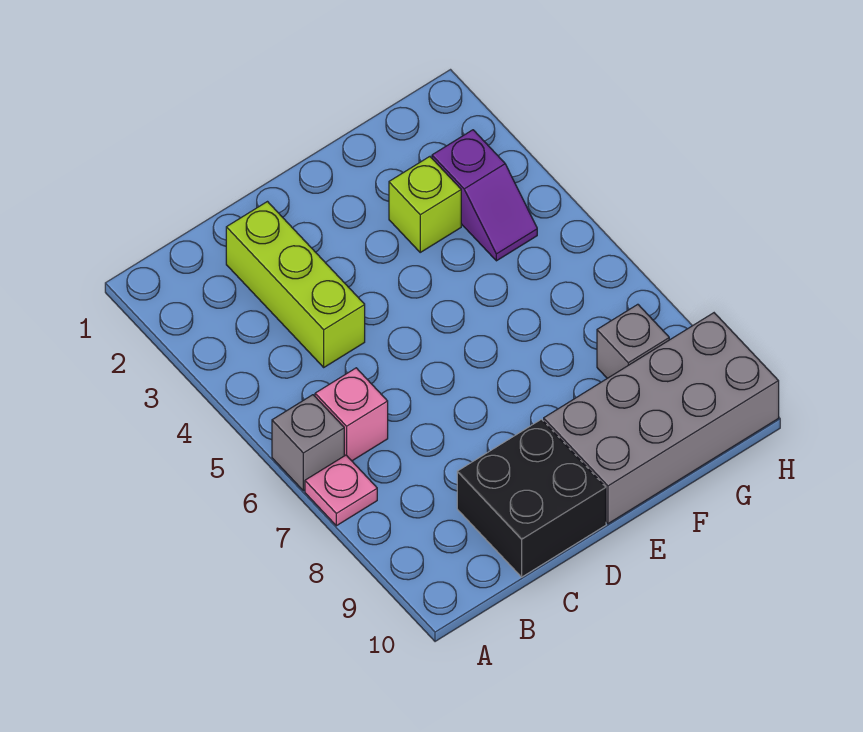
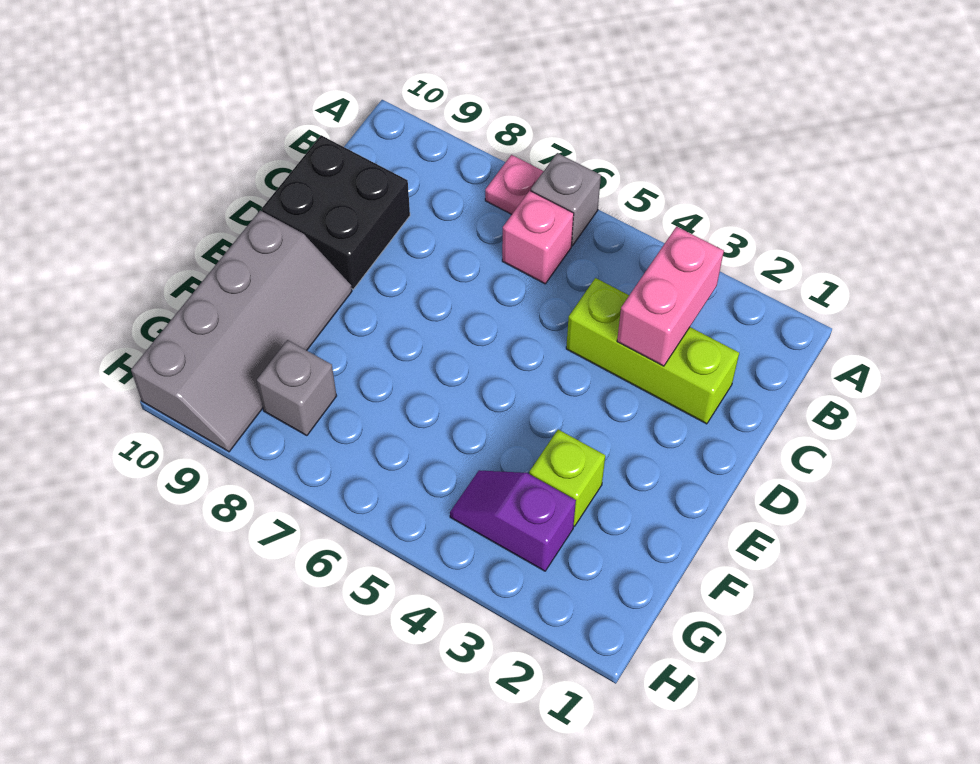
none -> pink brick B3:C3 level 2
grey brick E9:H10 level 1 -> grey slope E9:H10 level 1 top 10

